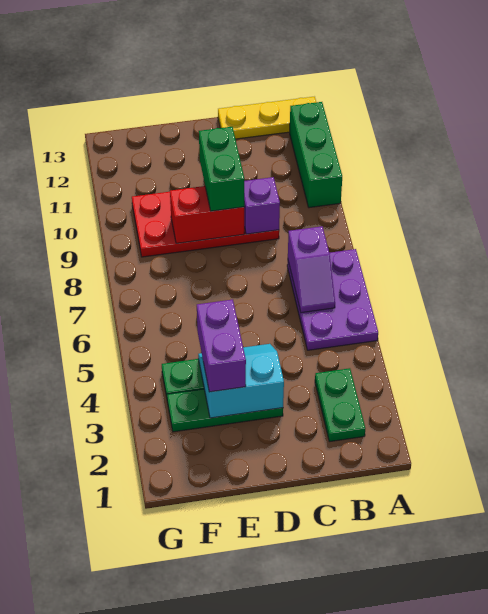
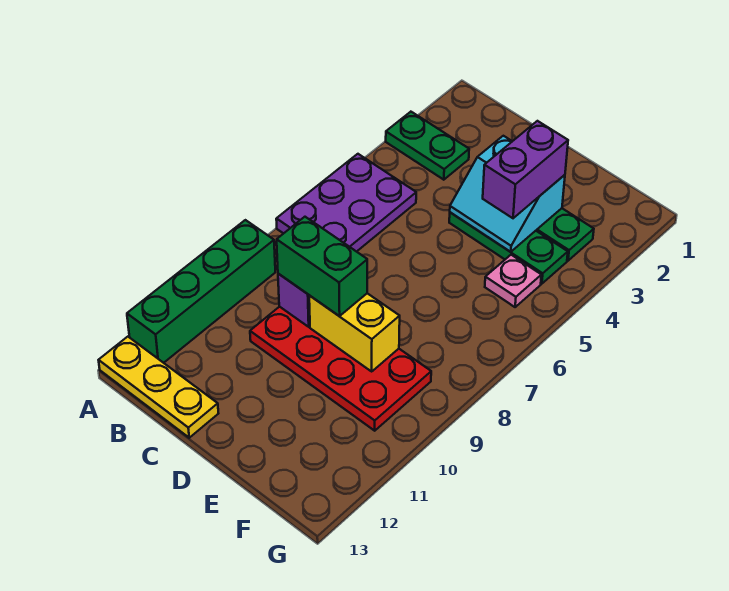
green brick A10:A12 level 1 -> green brick A9:A12 level 1
green plate B2:B3 level 1 -> green plate A3:B3 level 1
purple slope B6:B7 level 2 top 7 -> none
red brick D9:E9 level 2 -> yellow brick D9:E9 level 2
green brick D9:D10 level 3 -> green brick C9:D9 level 3
none -> pink plate F5 level 1

